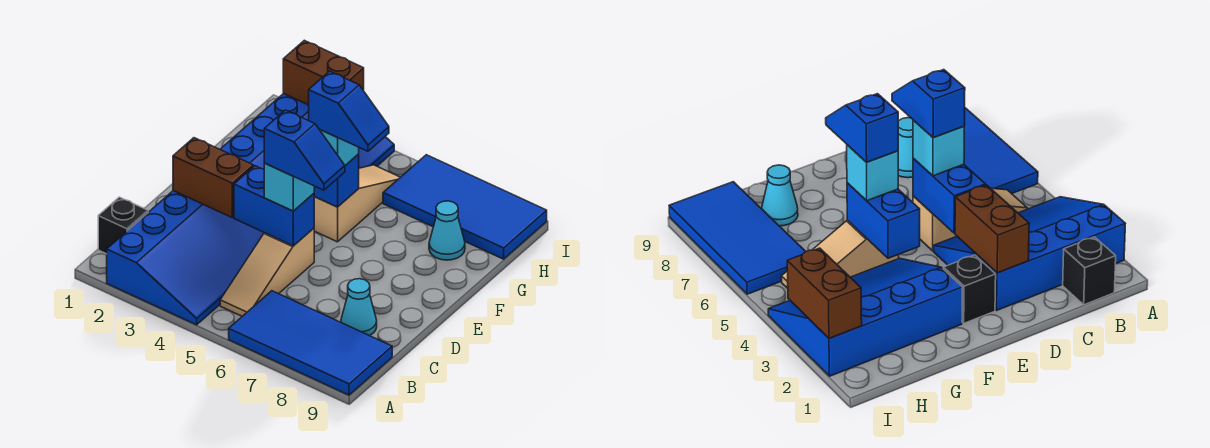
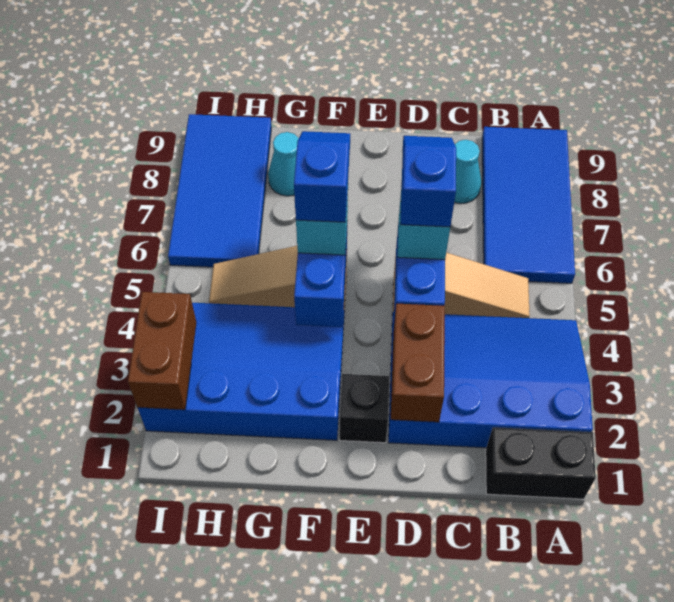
black brick B1 level 1 -> black brick A1:B1 level 1

